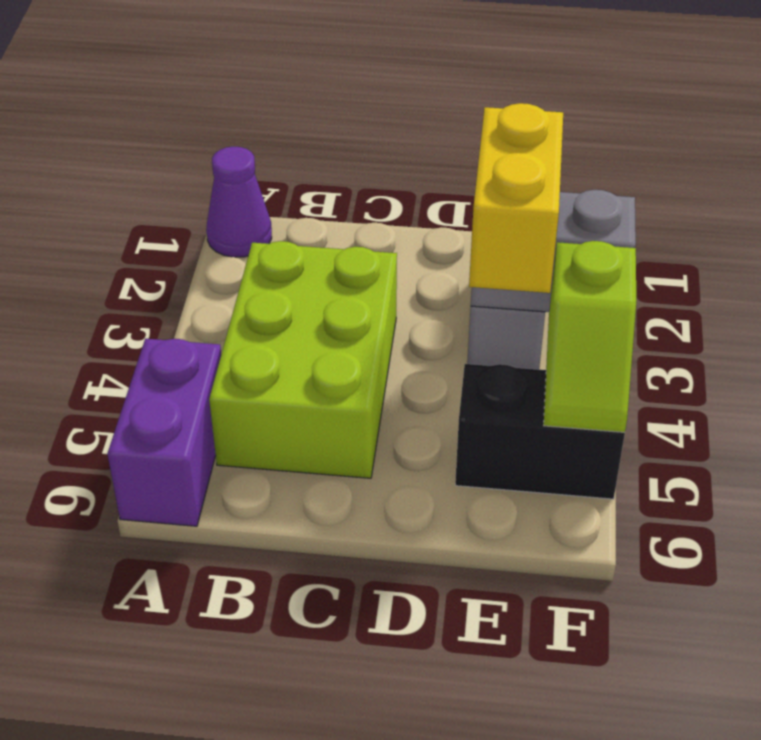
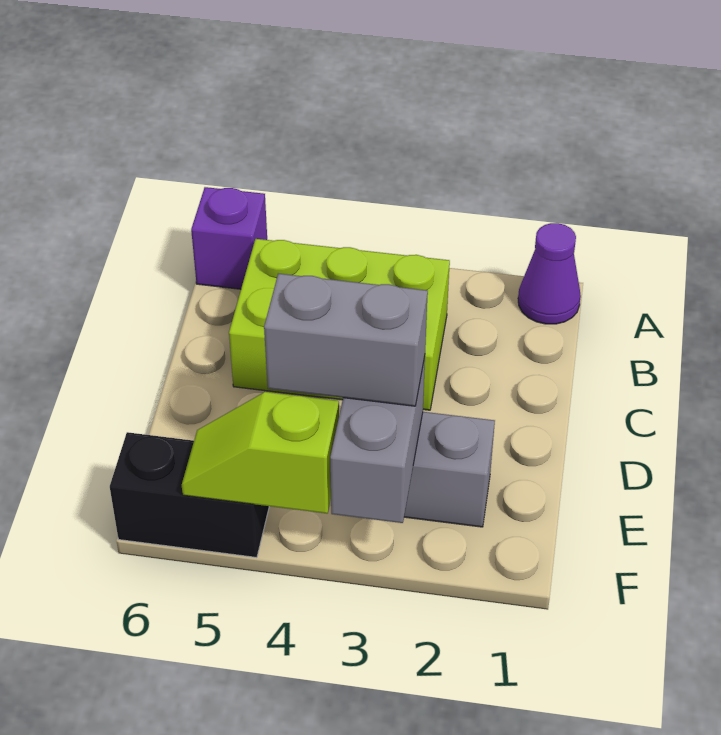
purple brick A5:A6 level 1 -> purple brick A6 level 1
yellow brick E3:E4 level 3 -> grey brick E3:E4 level 3
black brick E5:F5 level 1 -> black brick F5:F6 level 1

